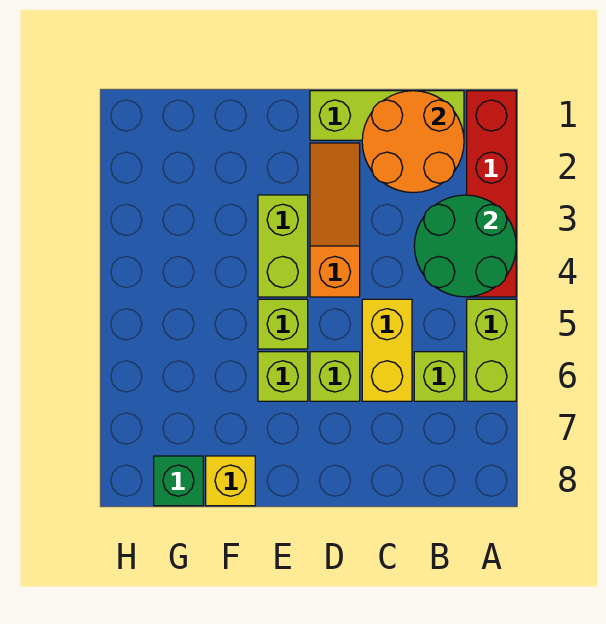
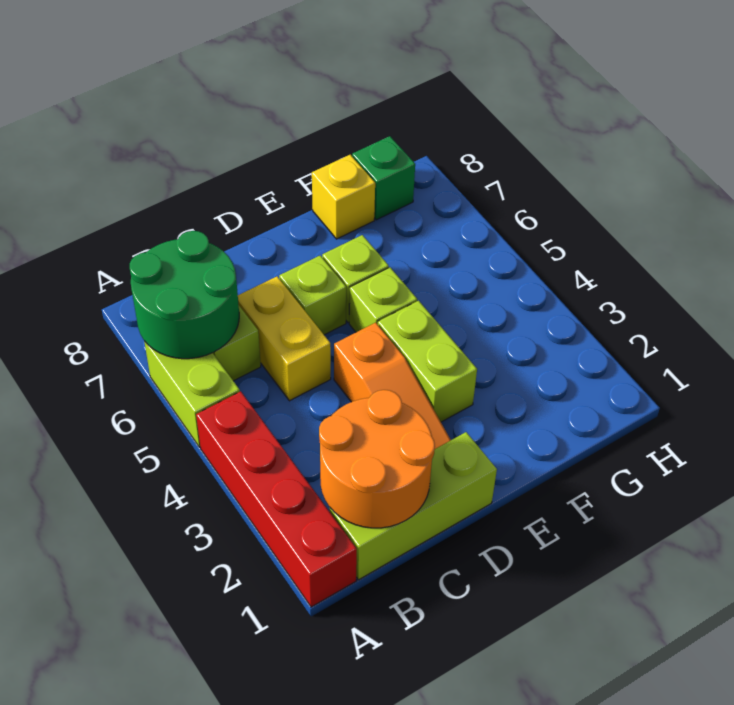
green round brick A3:B4 level 2 -> green round brick A6:B7 level 2

